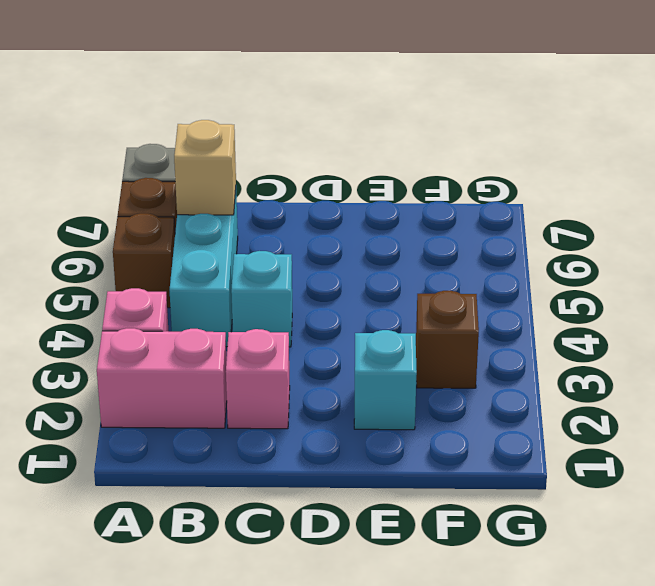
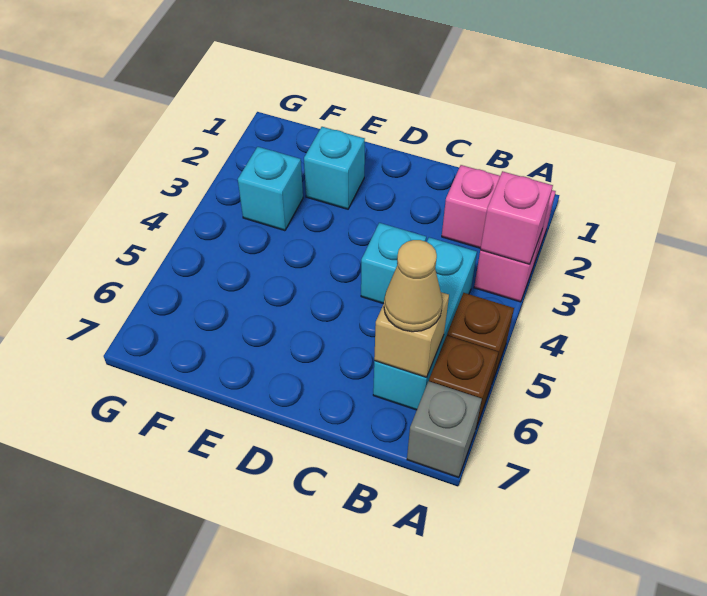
none -> tan cone B6 level 3
pink brick C2 level 1 -> pink brick A3 level 2
brown brick F3 level 1 -> cyan brick F3 level 1

